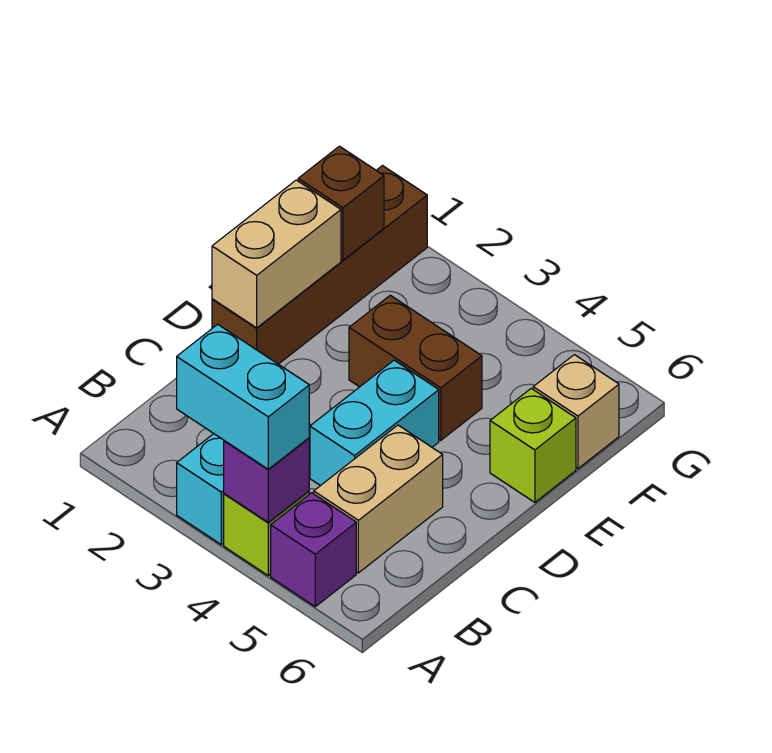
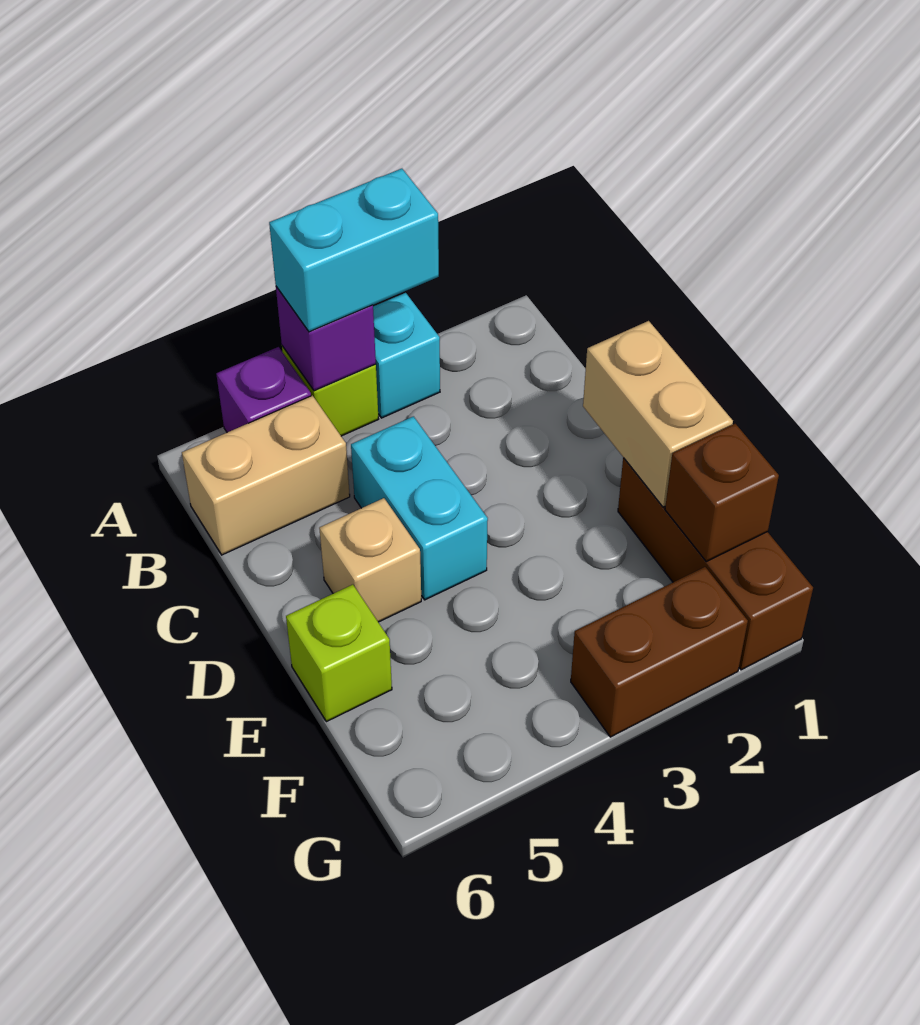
tan brick B5:C5 level 1 -> tan brick B5:B6 level 1
brown brick D1:G1 level 1 -> brown brick E1:G1 level 1
brown brick E3:E4 level 1 -> brown brick G2:G3 level 1
tan brick F6 level 1 -> tan brick D5 level 1

